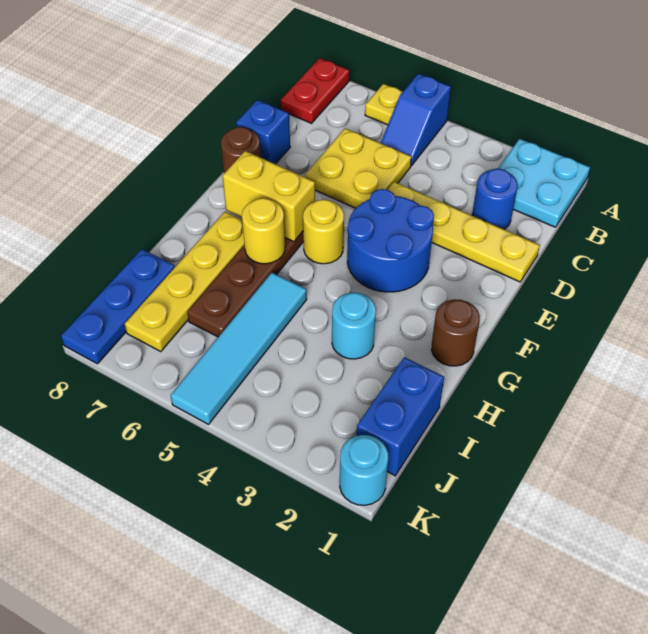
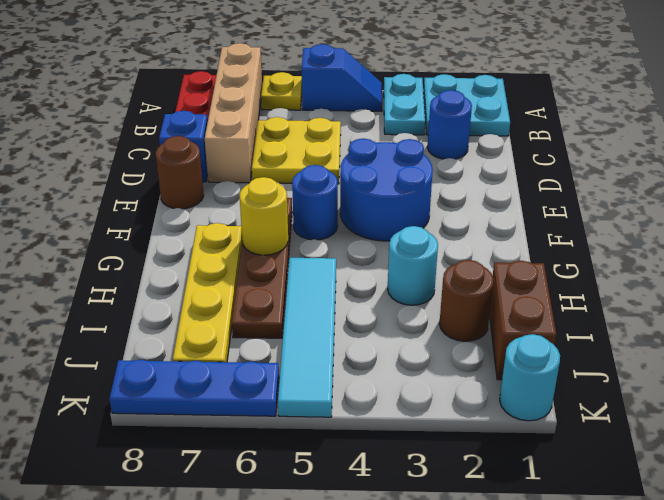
none -> cyan plate A3:B3 level 1
blue slope A5:B5 level 1 top A -> blue slope A4:A5 level 1 top 5
none -> tan brick A7:D7 level 1
yellow plate D1:D4 level 1 -> none
yellow round brick F5 level 1 -> blue round brick F5 level 1
yellow brick F6:F7 level 2 -> none
brown round brick G1 level 1 -> brown round brick I2 level 1
blue brick I1:J1 level 1 -> brown brick I1:J1 level 1
blue plate I8:K8 level 1 -> blue plate K6:K8 level 1

